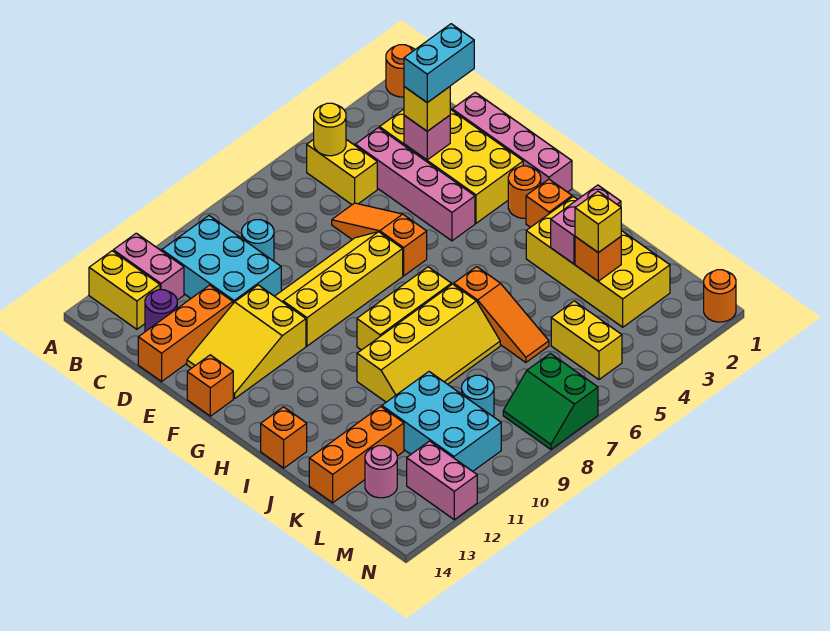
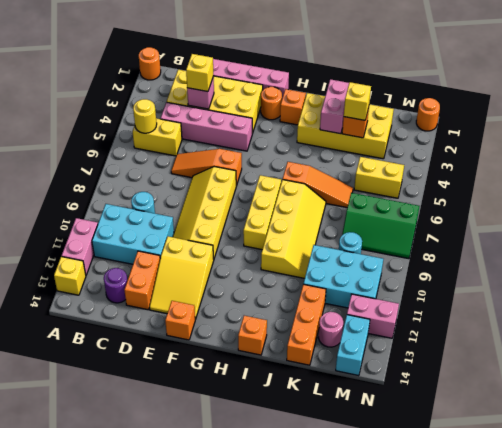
pink brick A12:B12 level 1 -> pink brick A11:A12 level 1
yellow brick A13:B13 level 1 -> yellow brick A13 level 1
cyan brick D2:D3 level 4 -> cyan brick M13:M14 level 1
orange brick D12:D14 level 1 -> orange brick D12:D13 level 1
green slope M7:N8 level 1 top 7 -> green slope L7:N8 level 1 top 7

